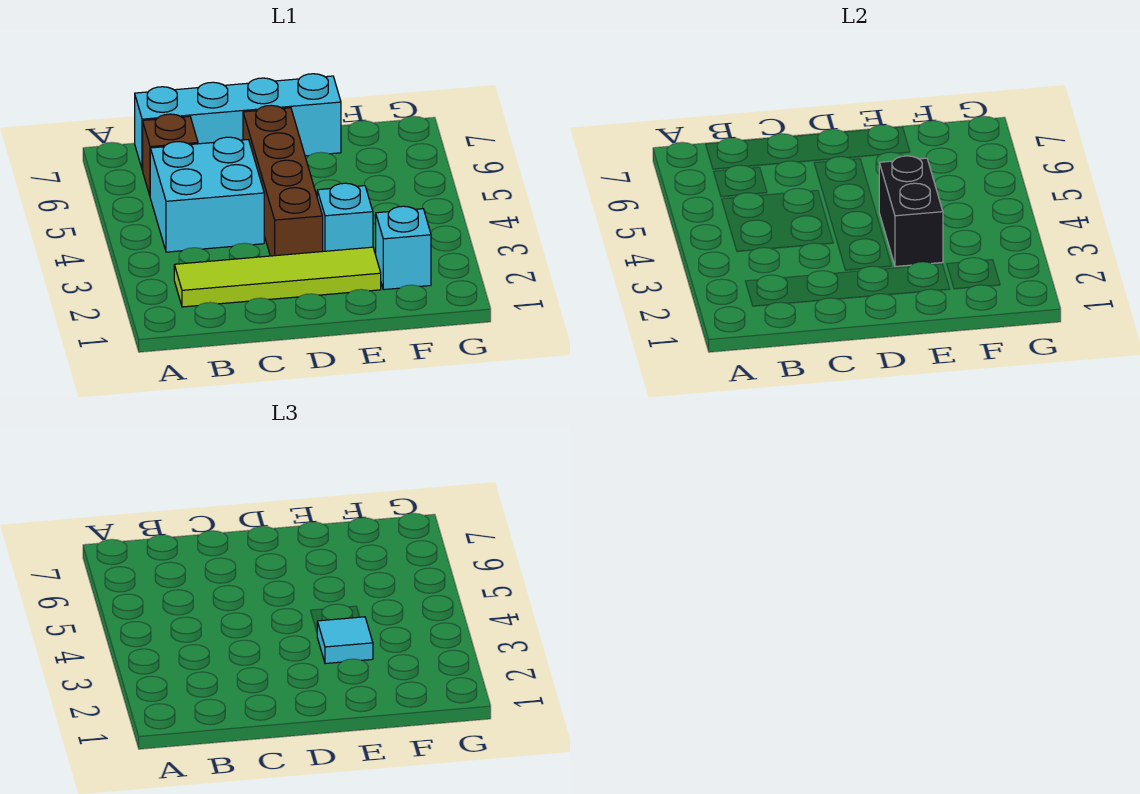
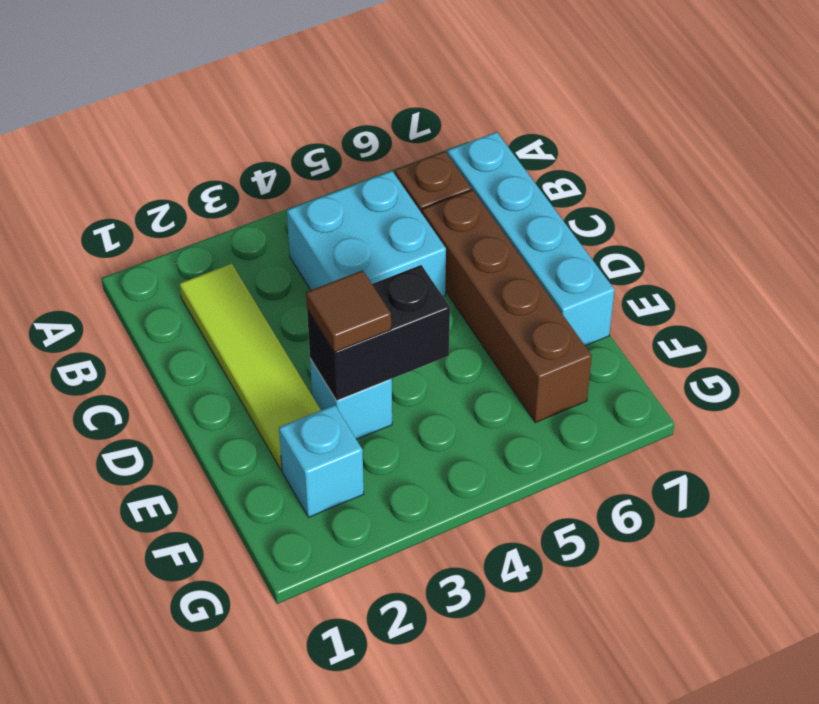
brown brick D3:D6 level 1 -> brown brick C6:F6 level 1
cyan tile E3 level 3 -> brown tile E3 level 3

